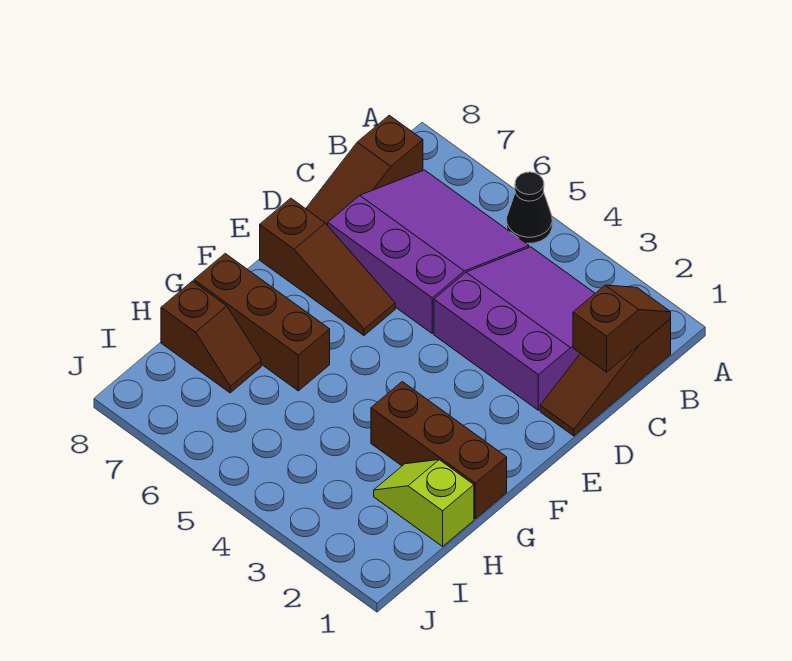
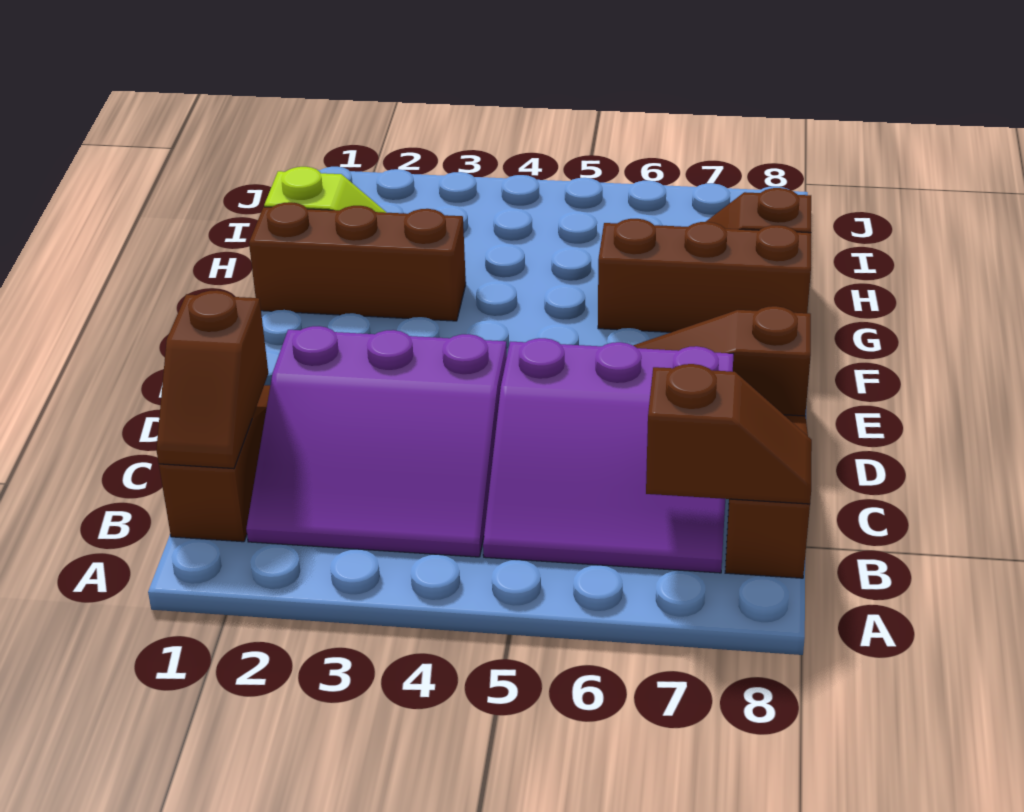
black cone A5 level 1 -> none
none -> brown slope B7:B8 level 2 top 7

